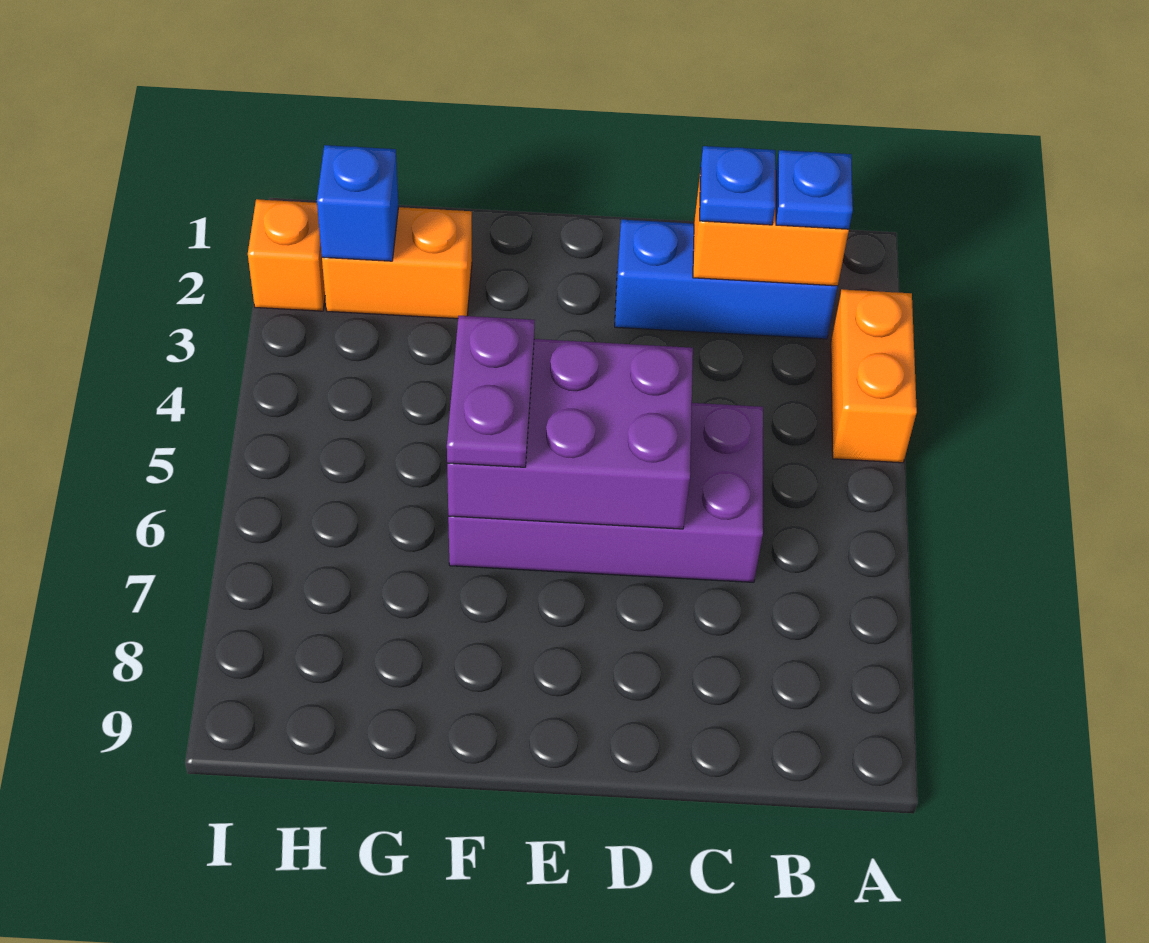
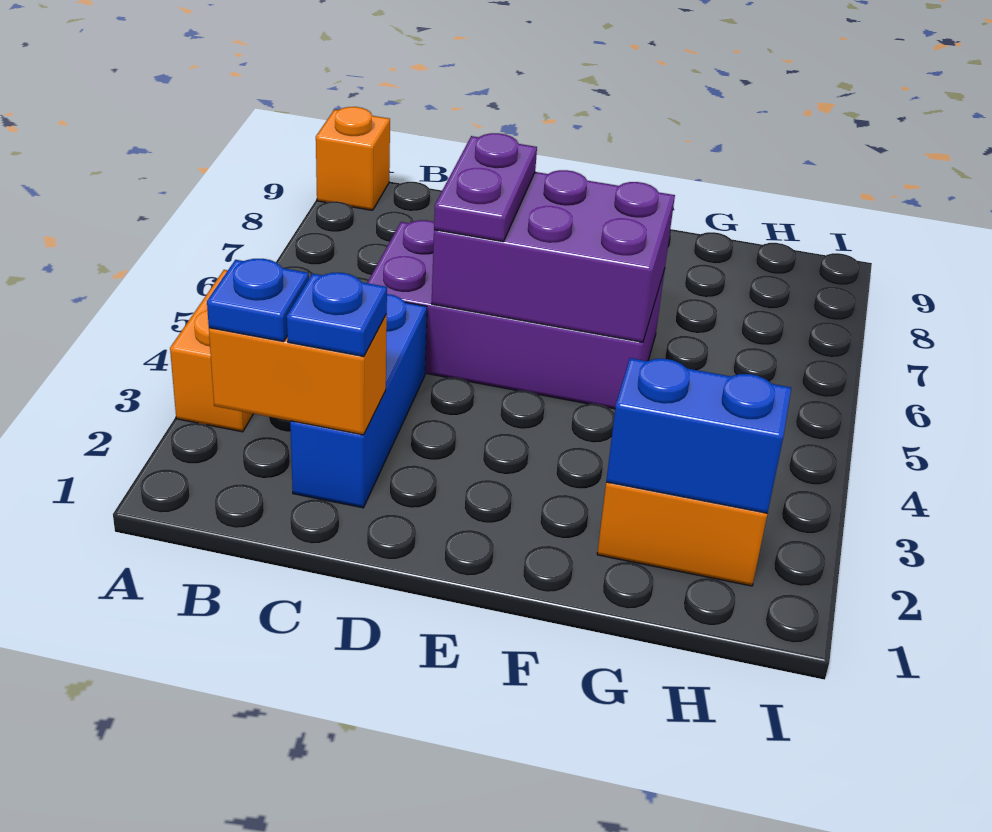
blue brick B2:D2 level 1 -> blue brick C2:C4 level 1
purple plate F5:F6 level 3 -> purple plate D5:D6 level 3
blue brick H2 level 2 -> blue brick G2:H2 level 2
orange brick I2 level 1 -> orange brick A9 level 1

